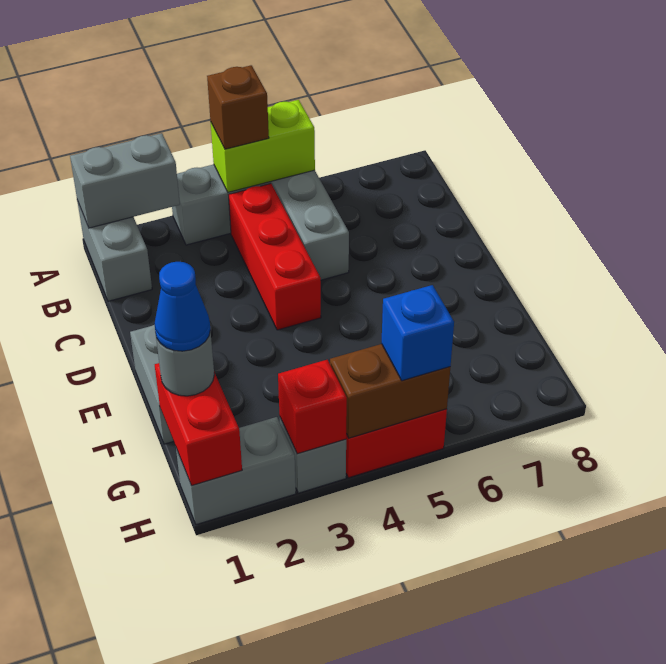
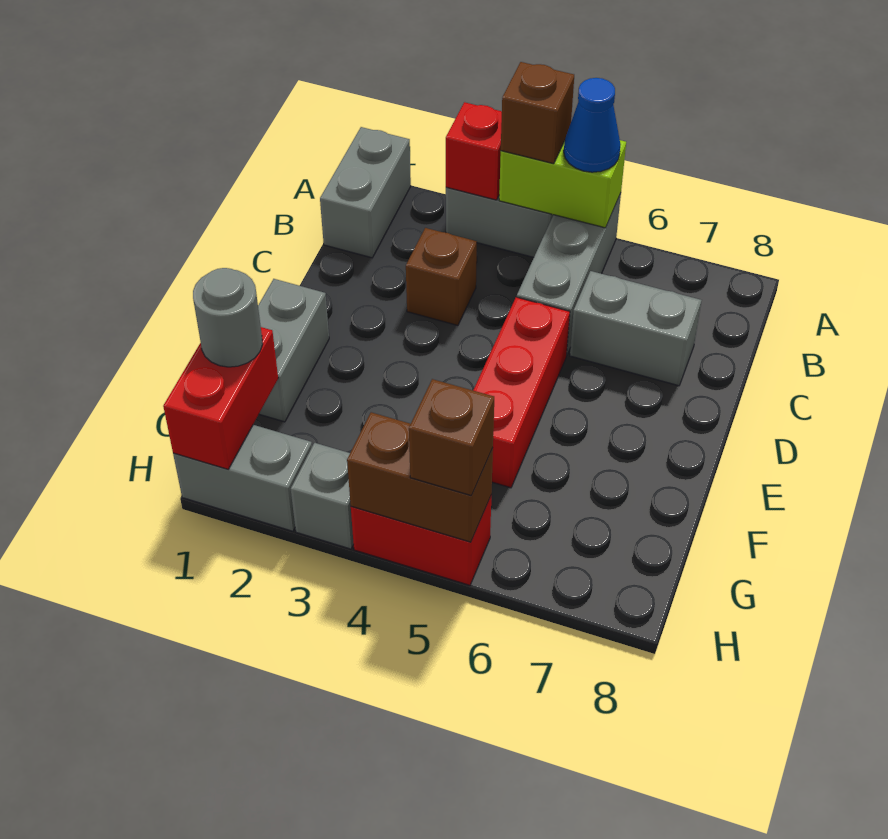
grey brick A1:A2 level 2 -> grey brick C6:C7 level 1
red brick B4:D4 level 1 -> red brick D5:F5 level 1
none -> brown brick C3 level 1
blue cone G1 level 4 -> blue cone A5 level 3
red brick H3 level 2 -> red brick A3 level 2
blue brick H5 level 3 -> brown brick H5 level 3

